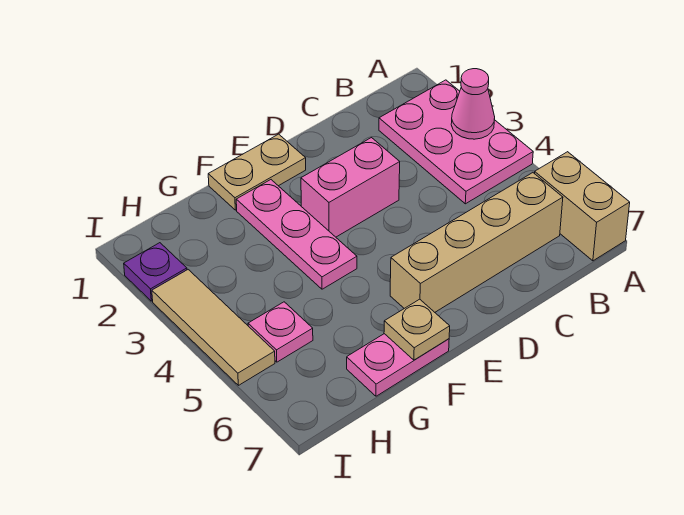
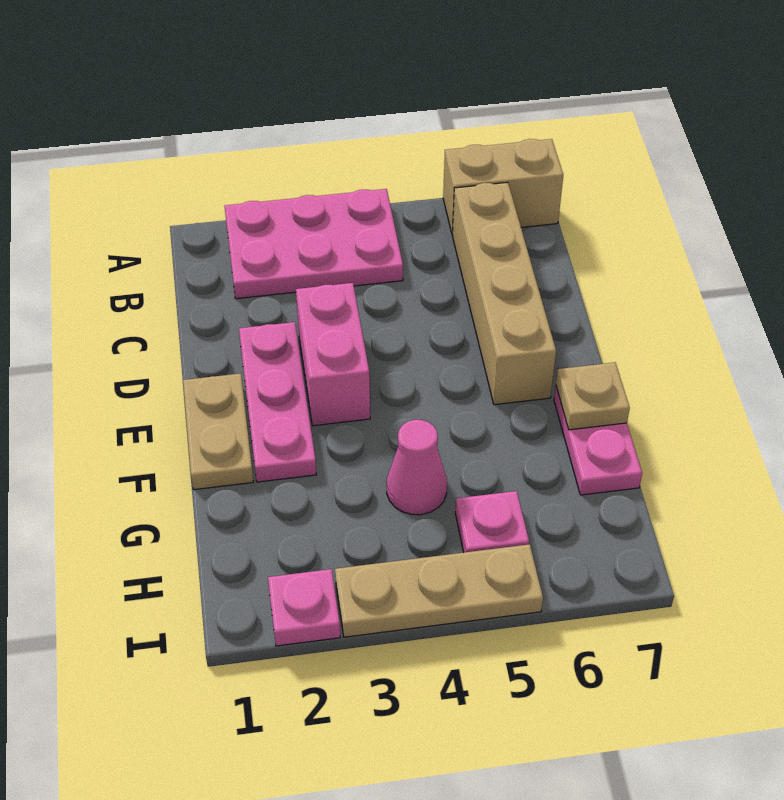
pink cone A3 level 2 -> pink cone G4 level 1
pink plate F2:F4 level 1 -> pink plate D2:F2 level 1
purple plate I2 level 1 -> pink plate I2 level 1
tan tile I3:I5 level 1 -> tan plate I3:I5 level 1

